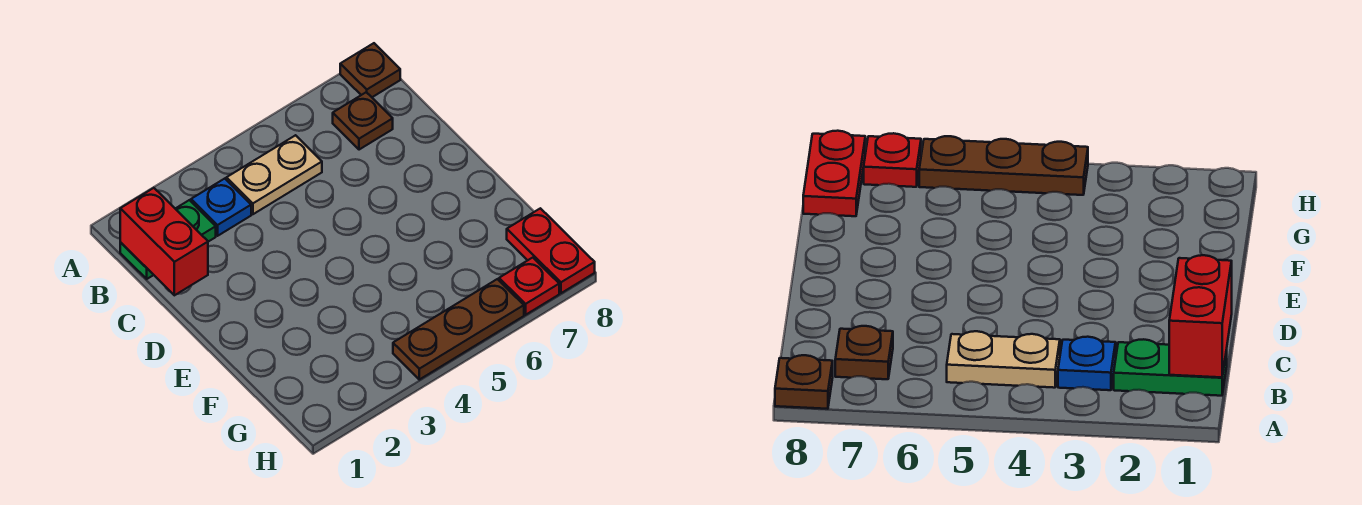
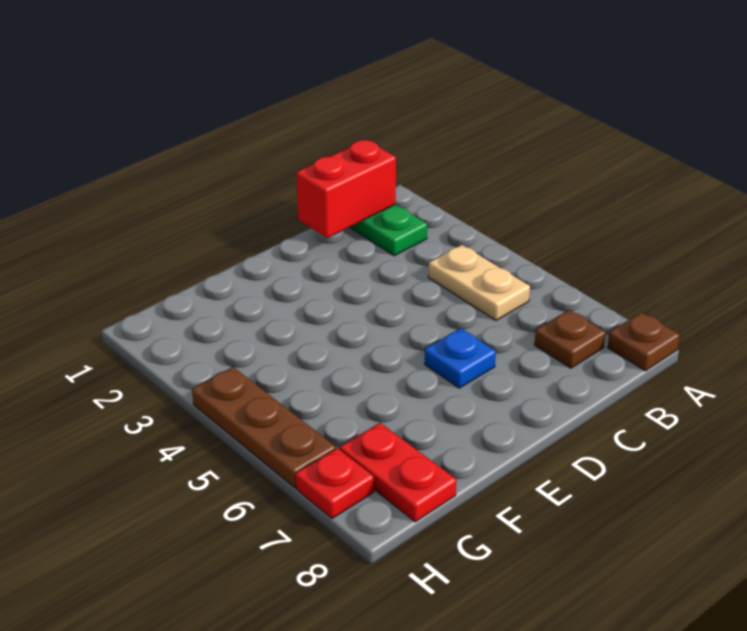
blue plate B3 level 1 -> blue plate D6 level 1
red plate G8:H8 level 1 -> red plate G7:G8 level 1

